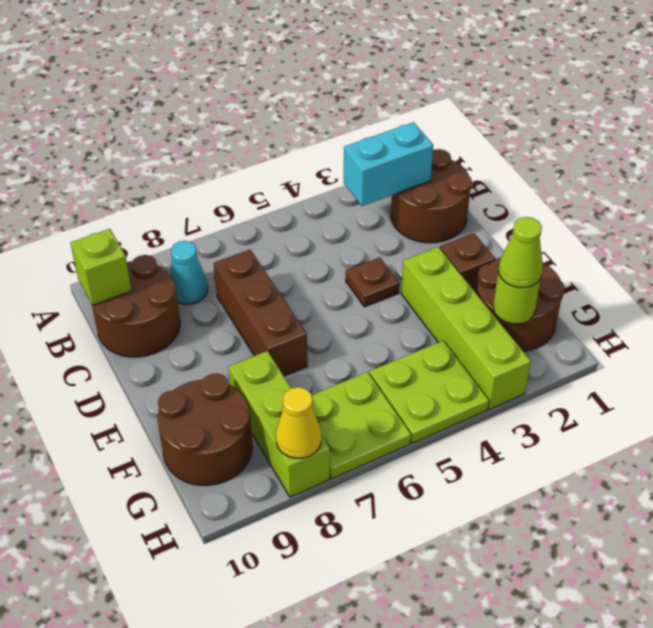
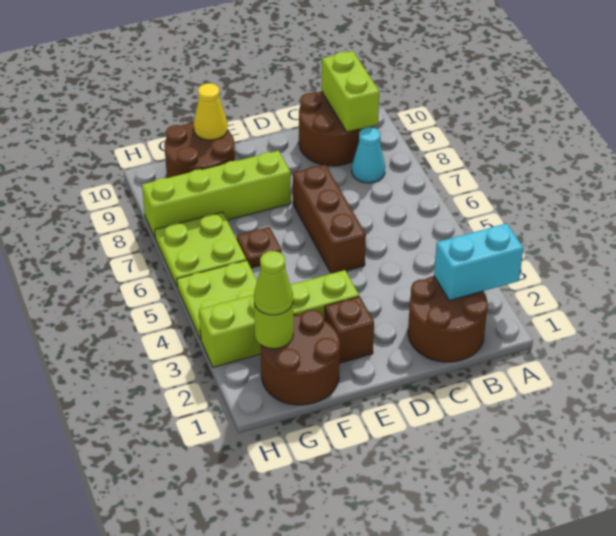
cyan brick B2:B3 level 2 -> cyan brick A2:B2 level 2
lime brick B10 level 2 -> lime brick B9:B10 level 2
brown brick C7:E7 level 1 -> brown brick D5:D7 level 1
brown plate D4 level 1 -> brown plate F6 level 1
lime brick F8:H8 level 1 -> lime brick E8:H8 level 1
yellow cone H8 level 2 -> yellow cone F10 level 2

